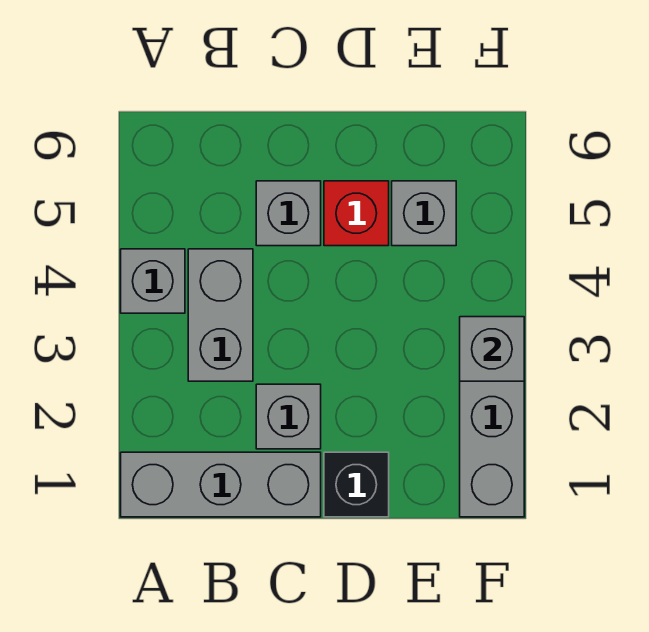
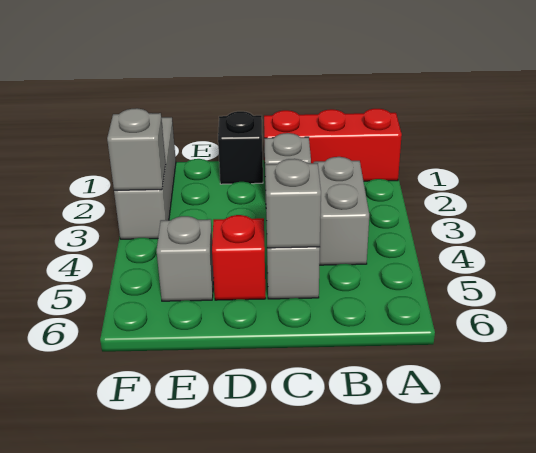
grey brick A1:C1 level 1 -> red brick A1:C1 level 1
grey brick A4 level 1 -> grey brick C5 level 2

